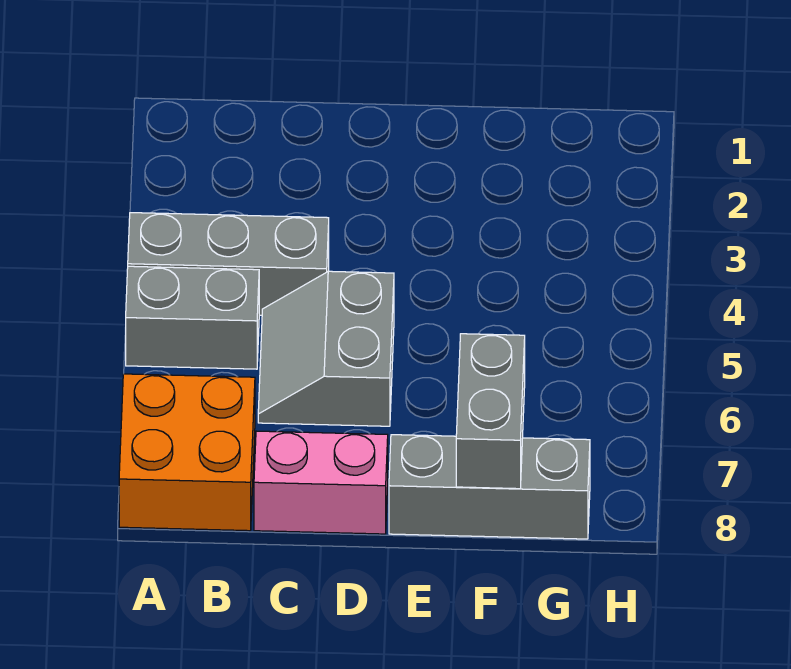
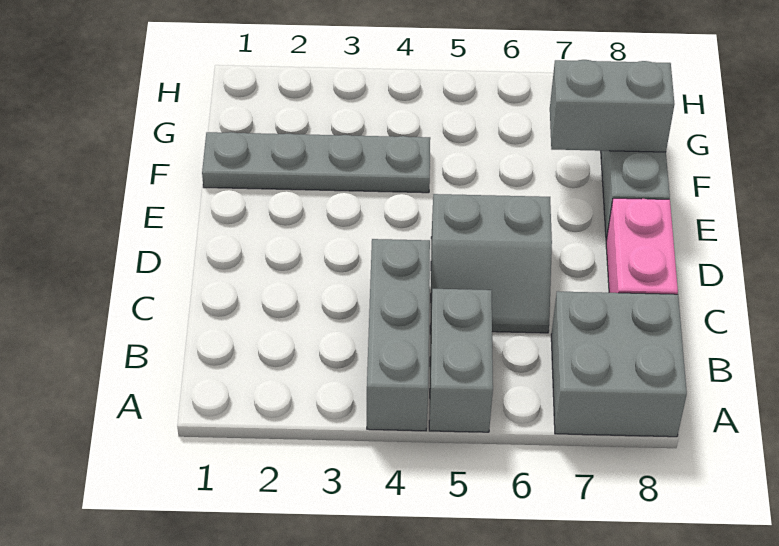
orange brick A7:B8 level 1 -> grey brick A7:B8 level 1
none -> grey plate F1:F4 level 1

